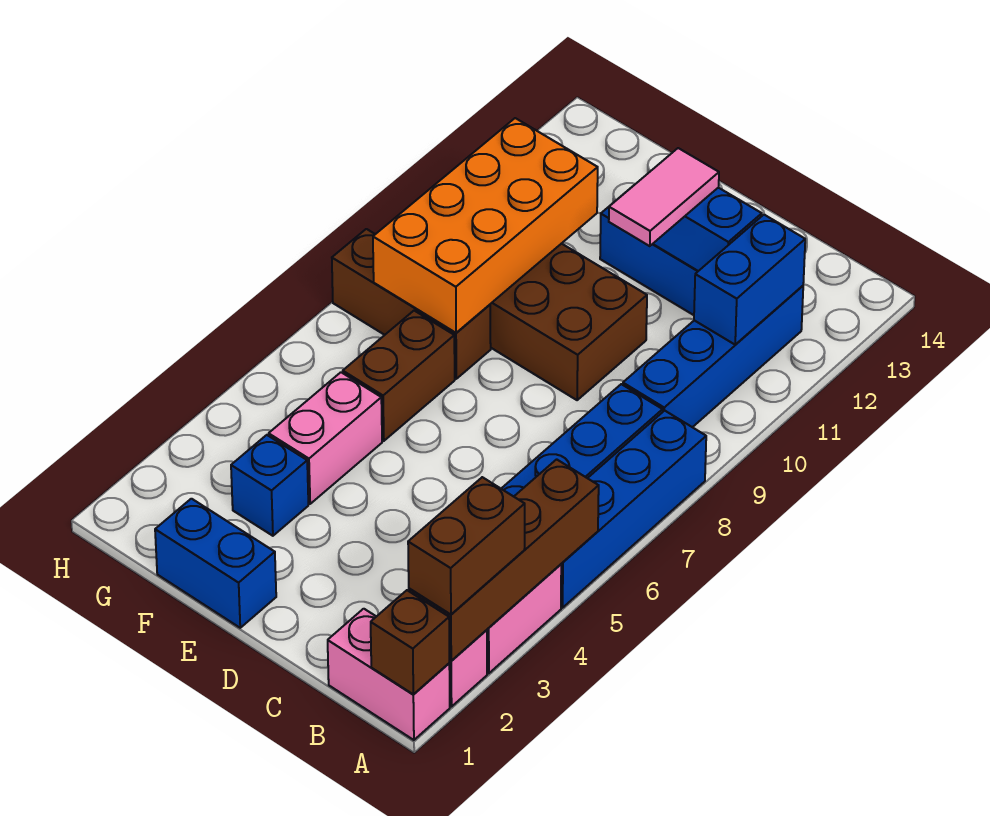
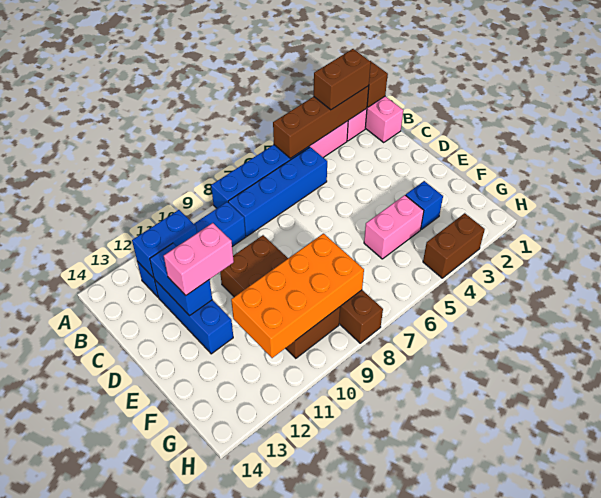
pink tile D11:D12 level 3 -> pink brick D11:D12 level 3
blue brick E1:F1 level 1 -> none
brown brick F6:F7 level 1 -> brown brick H3:H4 level 1

